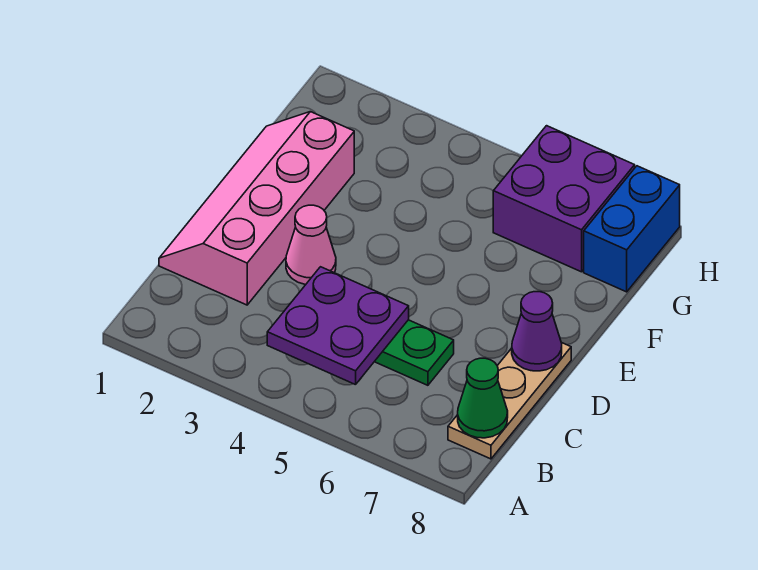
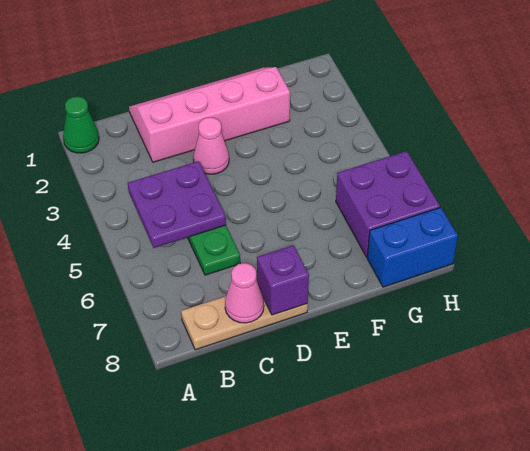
green cone B8 level 2 -> green cone A1 level 1
none -> pink cone C8 level 2
purple cone D8 level 2 -> purple brick D8 level 2

